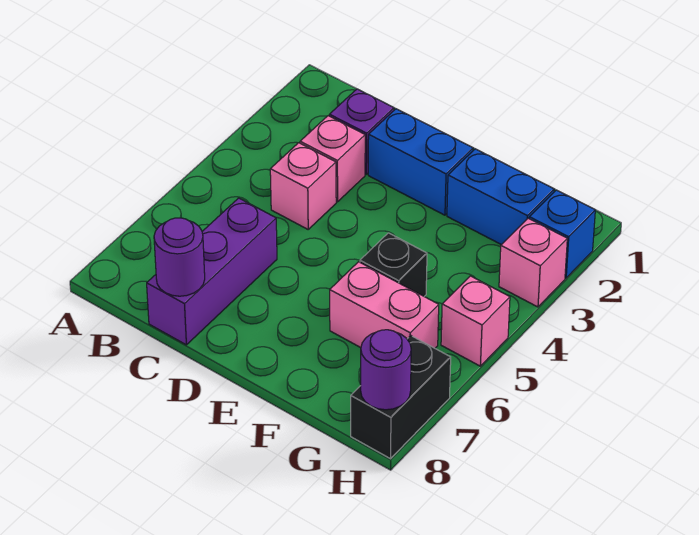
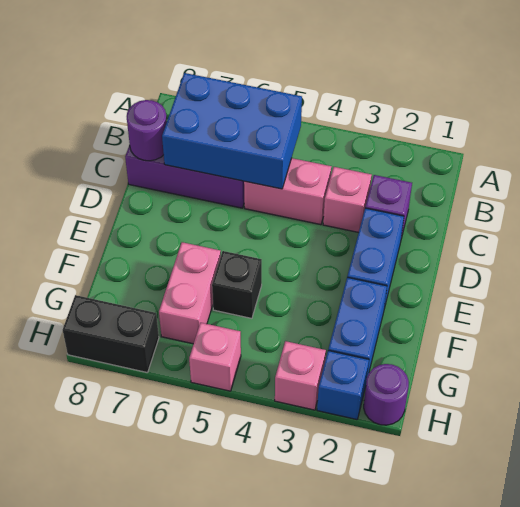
none -> blue brick B5:C7 level 2
pink brick C4 level 1 -> pink brick C4:C5 level 1
purple round brick H8 level 2 -> purple round brick H1 level 1

